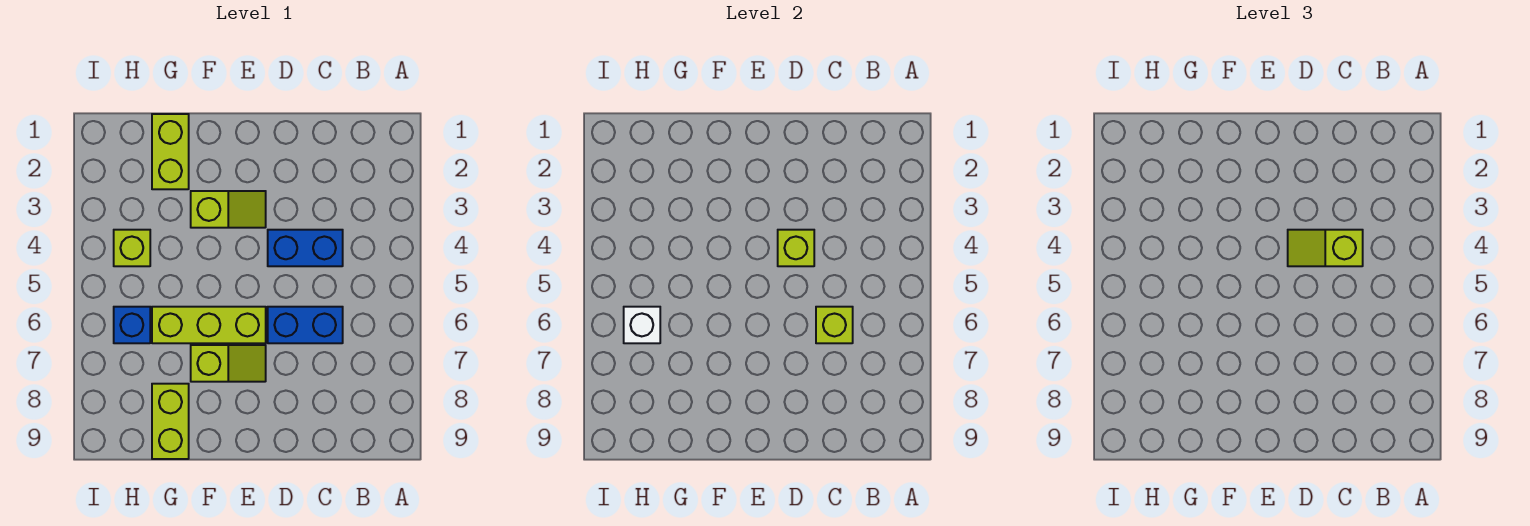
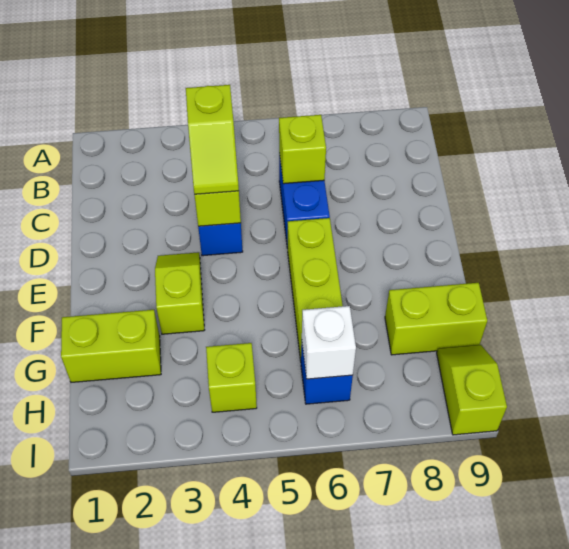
lime slope E7:F7 level 1 top F -> lime slope H9:I9 level 1 top I

